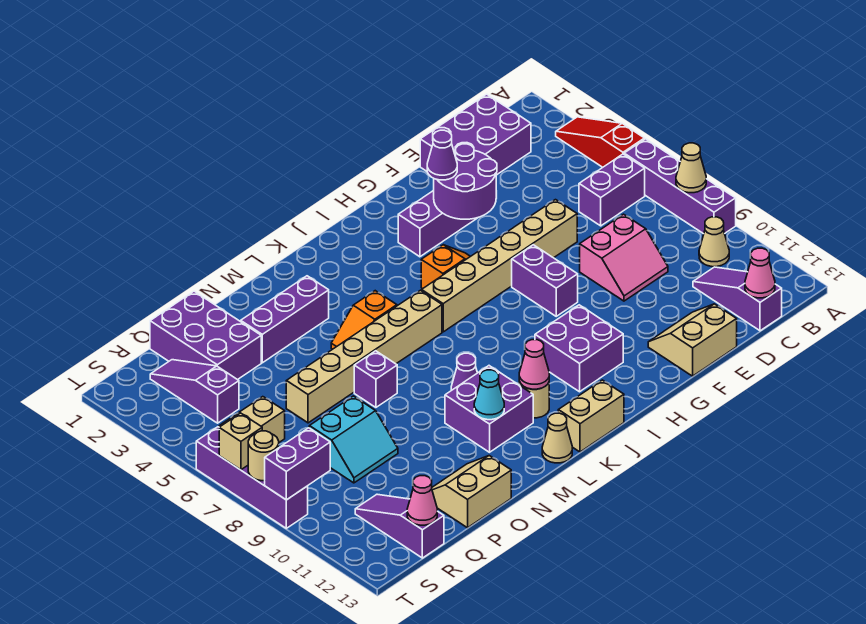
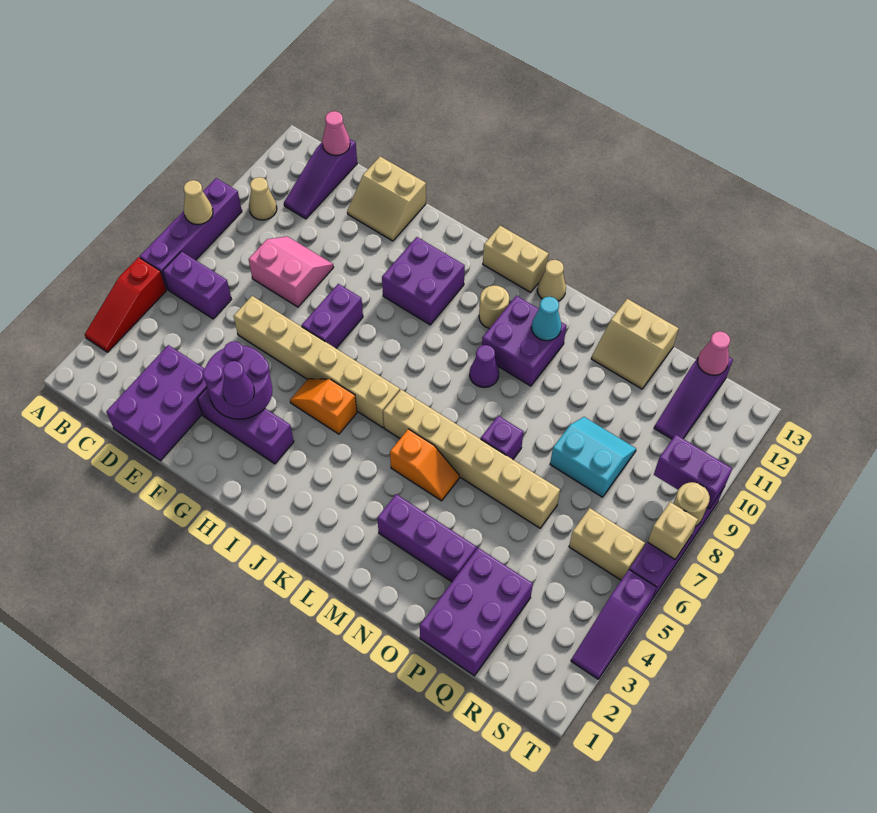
purple brick C1:E2 level 1 -> purple brick D1:E3 level 1
pink cone K11 level 2 -> none
purple slope R2:R4 level 1 top 4 -> purple slope T3:T5 level 1 top 5

